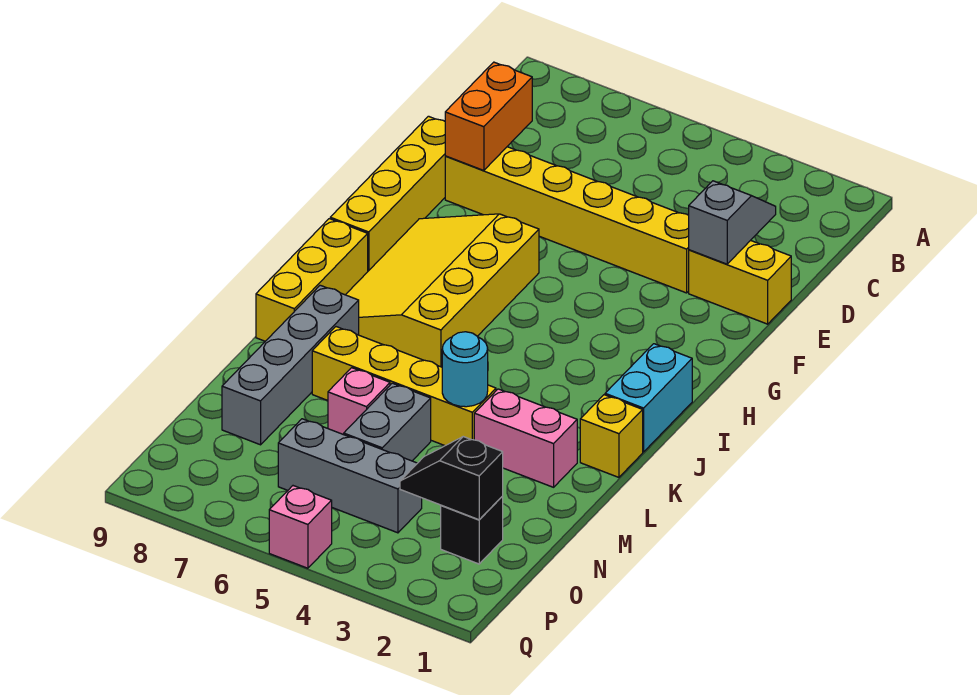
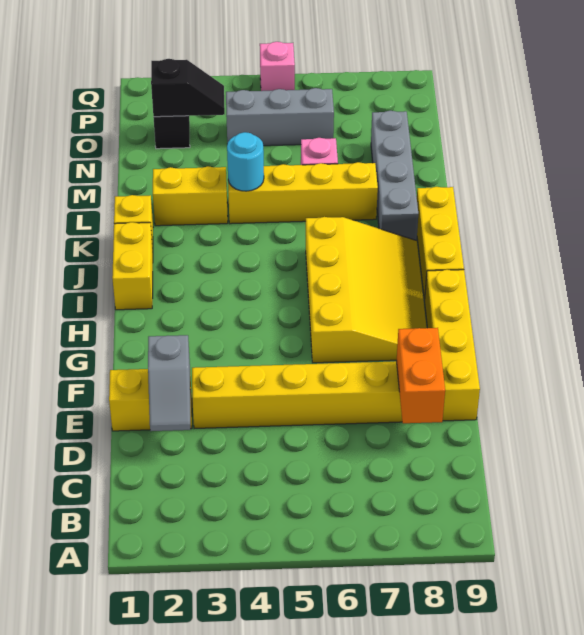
cyan brick I1:J1 level 1 -> yellow brick I1:J1 level 1
pink brick L2:L3 level 1 -> yellow brick L2:L3 level 1
grey brick M5:N5 level 1 -> none

